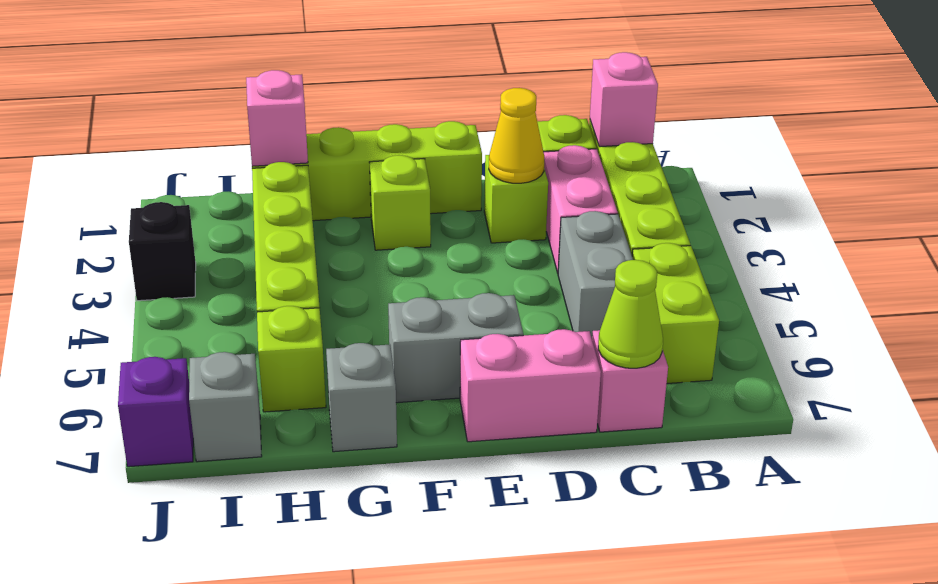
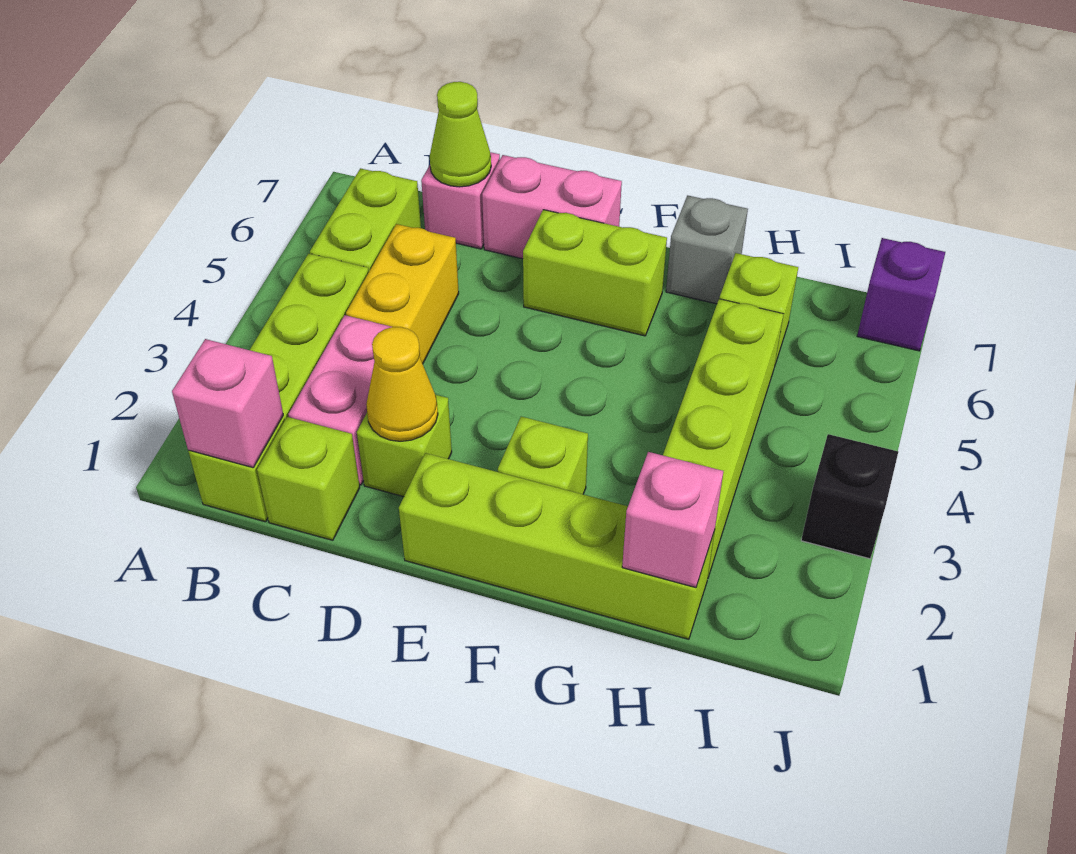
grey brick C4:C5 level 1 -> yellow brick C4:C5 level 1
grey brick E6:F6 level 1 -> lime brick E6:F6 level 1
grey brick I7 level 1 -> none

